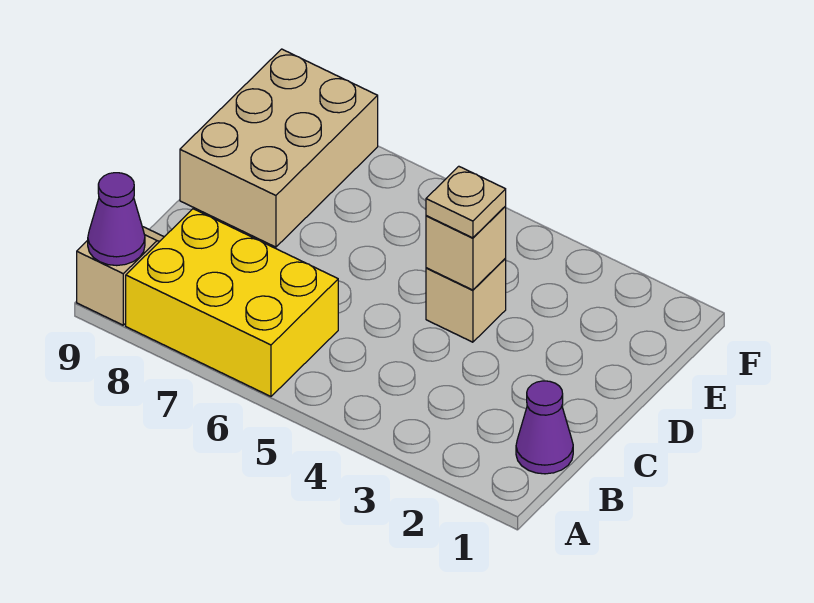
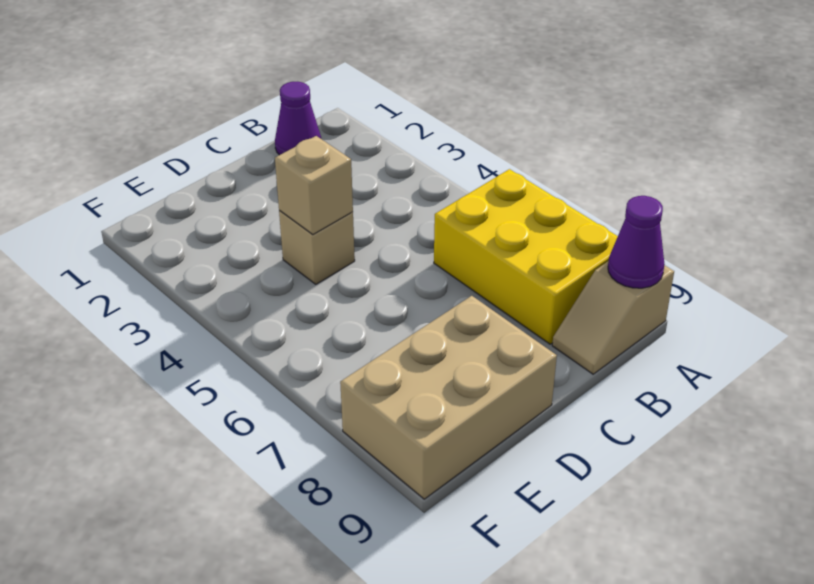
tan plate D4 level 3 -> none

